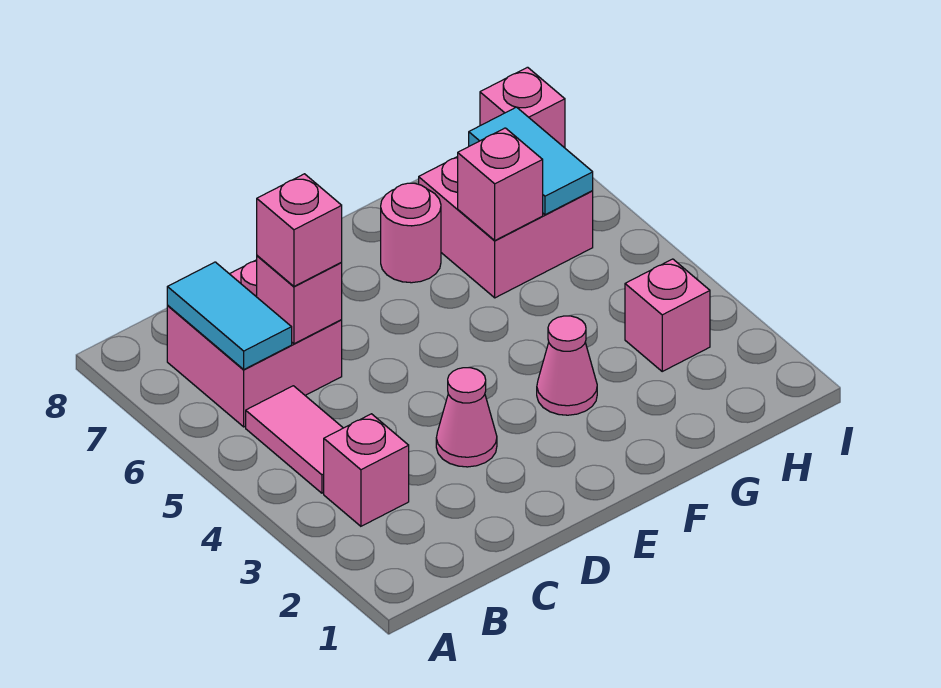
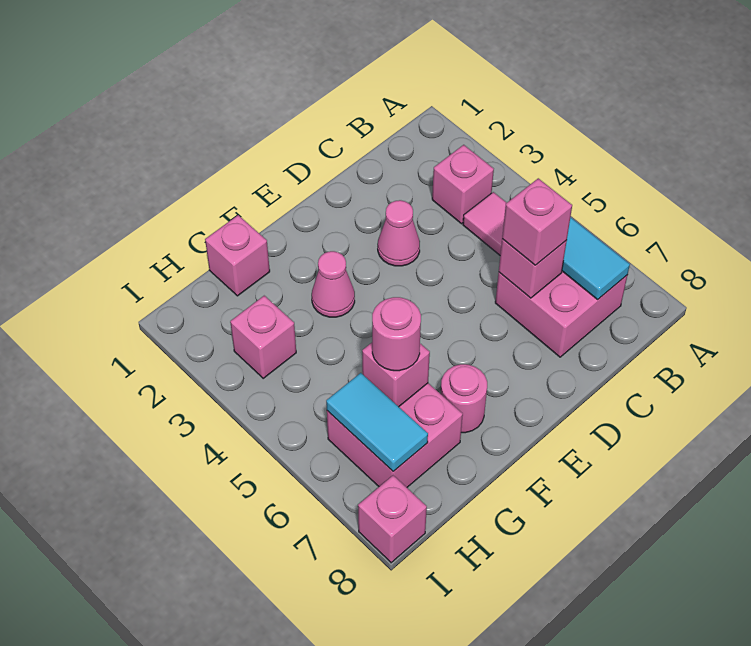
none -> pink brick G1 level 1
none -> pink round brick G6 level 3

